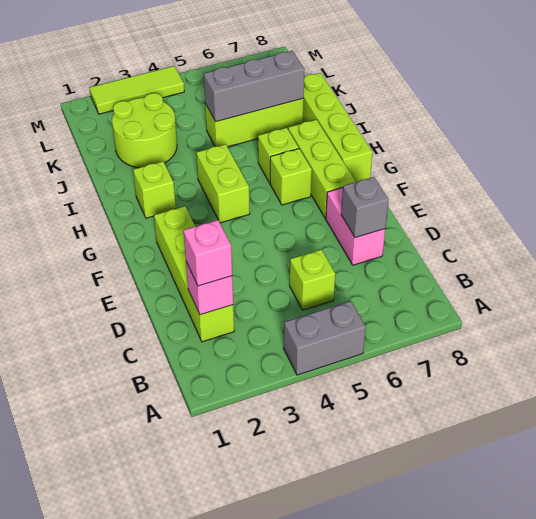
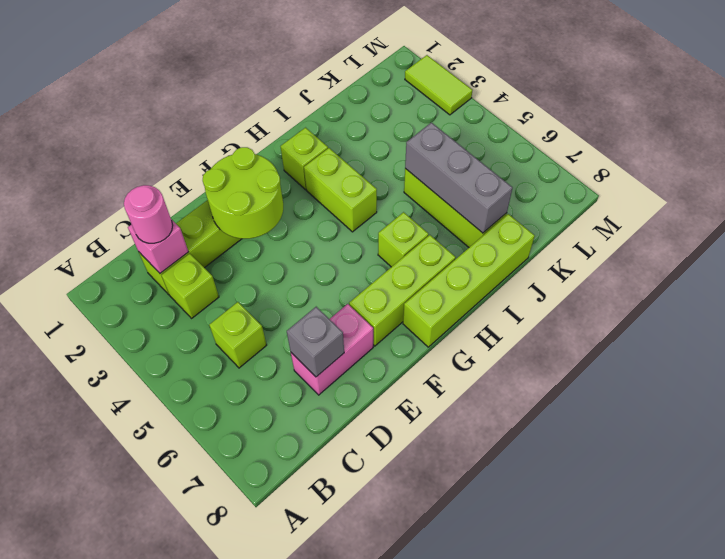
grey brick A4:A5 level 1 -> none
pink brick C2 level 3 -> pink round brick C2 level 3
lime brick G4:H4 level 1 -> lime brick H3:H4 level 1
lime brick G6 level 1 -> lime brick C3 level 1
lime round brick J2:K3 level 1 -> lime round brick E2:F3 level 2
lime tile M2:M4 level 1 -> lime tile M2:M3 level 1

